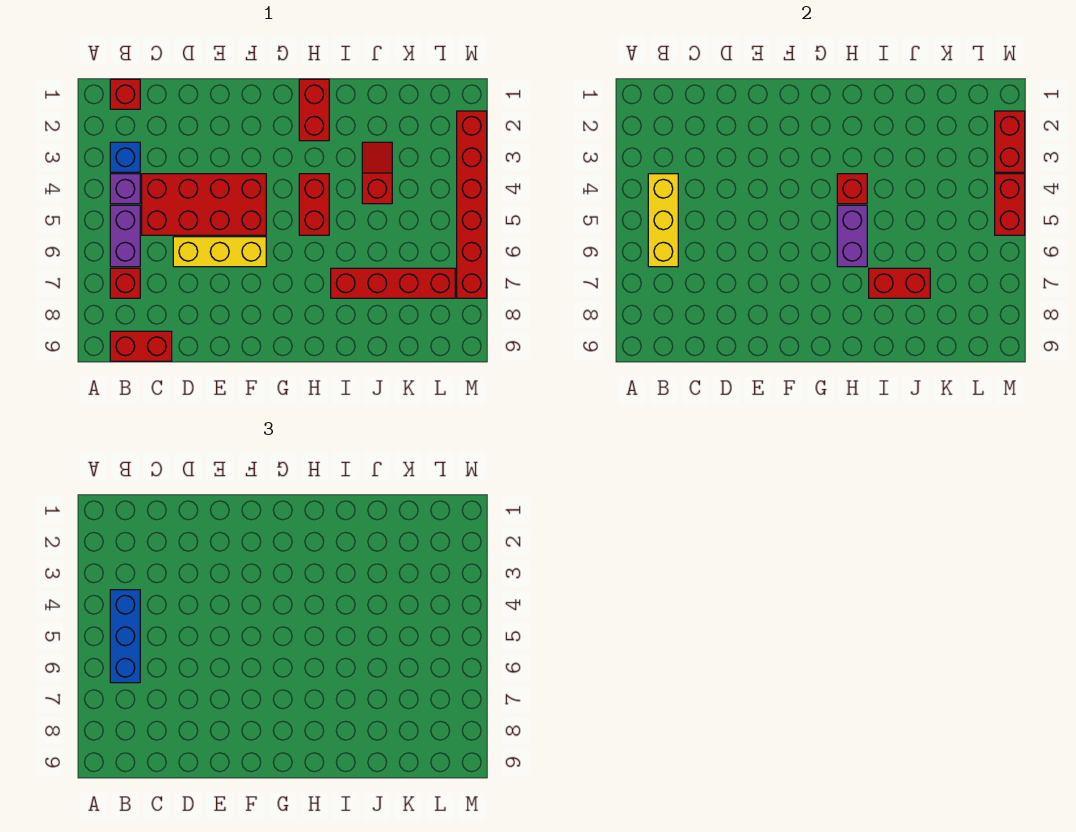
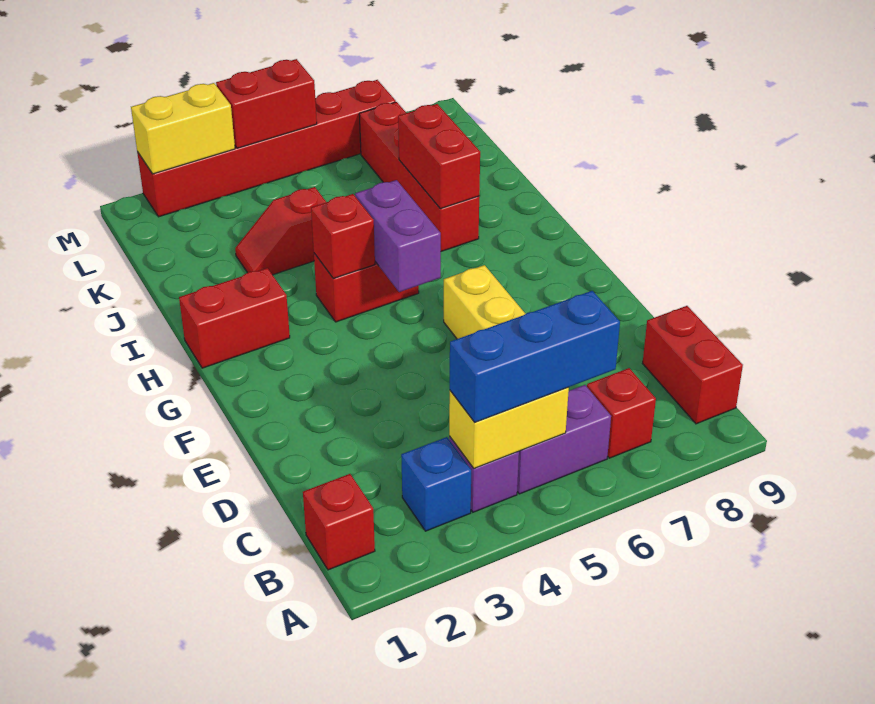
yellow brick B4:B6 level 2 -> yellow brick B4:B5 level 2
red brick C4:F5 level 1 -> none
purple brick H5:H6 level 2 -> purple brick G5:H5 level 2
red brick M2:M3 level 2 -> yellow brick M2:M3 level 2

